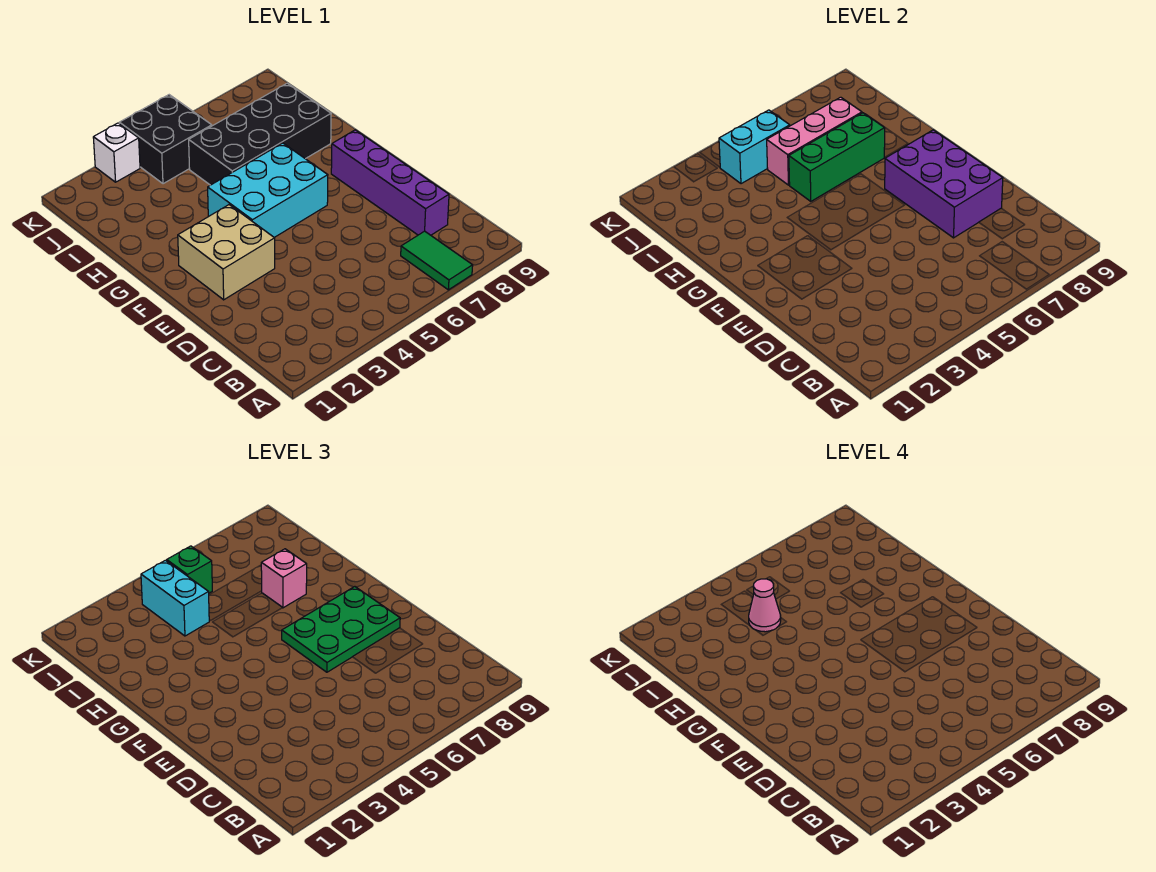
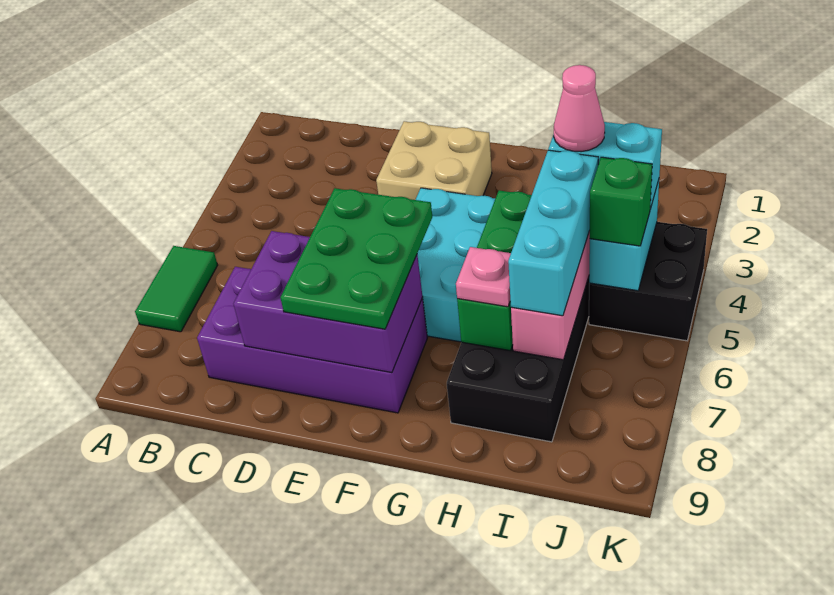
green tile A7:B7 level 1 -> green tile A6:A7 level 1
purple brick C8:F8 level 1 -> purple brick C7:F8 level 1
pink brick H7 level 3 -> pink plate H7 level 3
none -> cyan brick I5:I7 level 3
white brick K3 level 1 -> none

